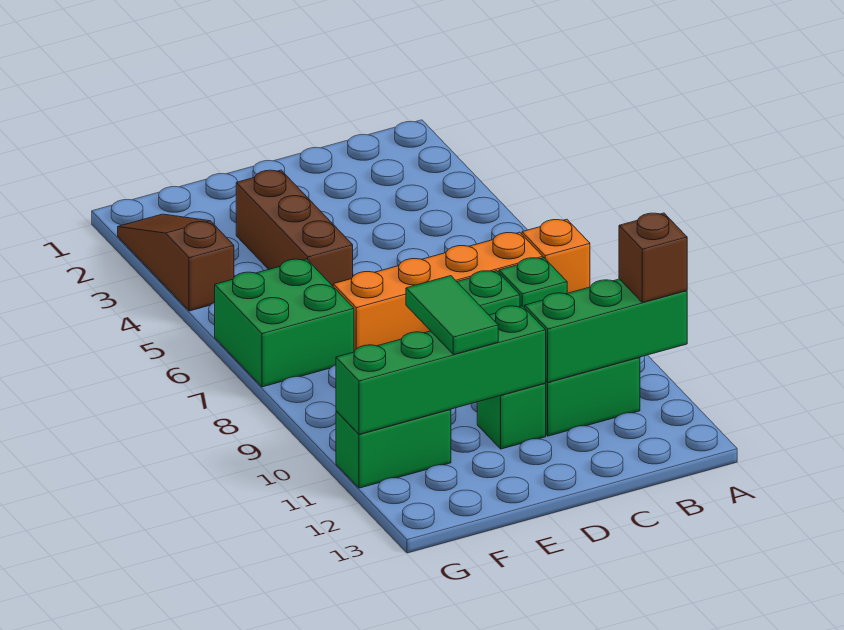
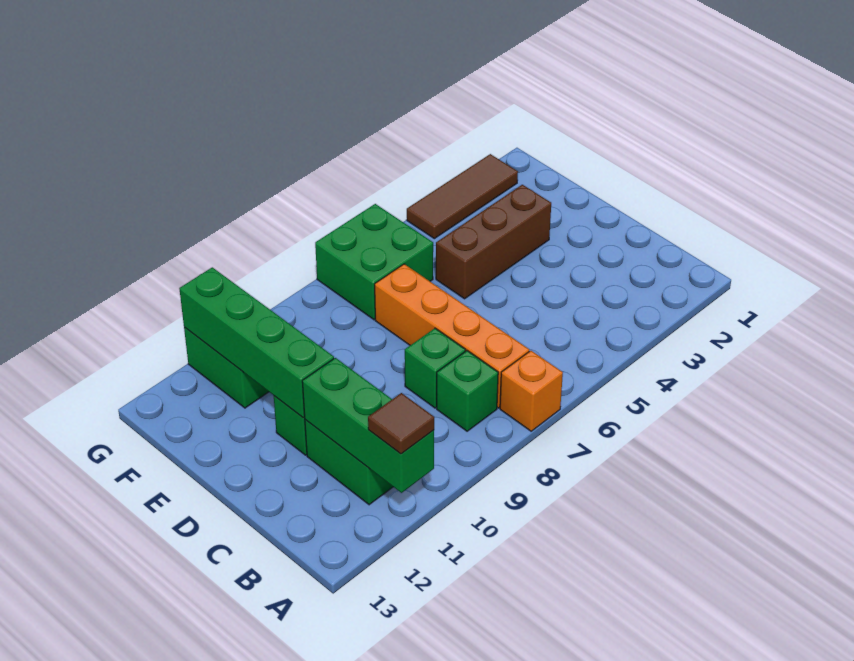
brown brick A11 level 3 -> brown tile A11 level 3
green tile E10:E11 level 3 -> none
brown slope G2:G4 level 1 top 4 -> brown tile G2:G4 level 1

